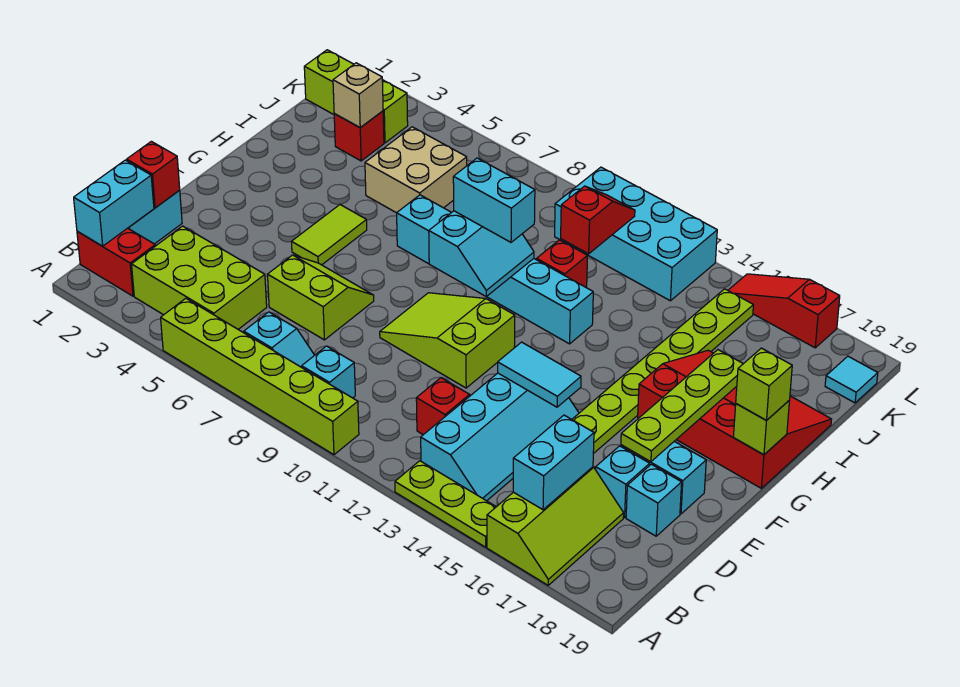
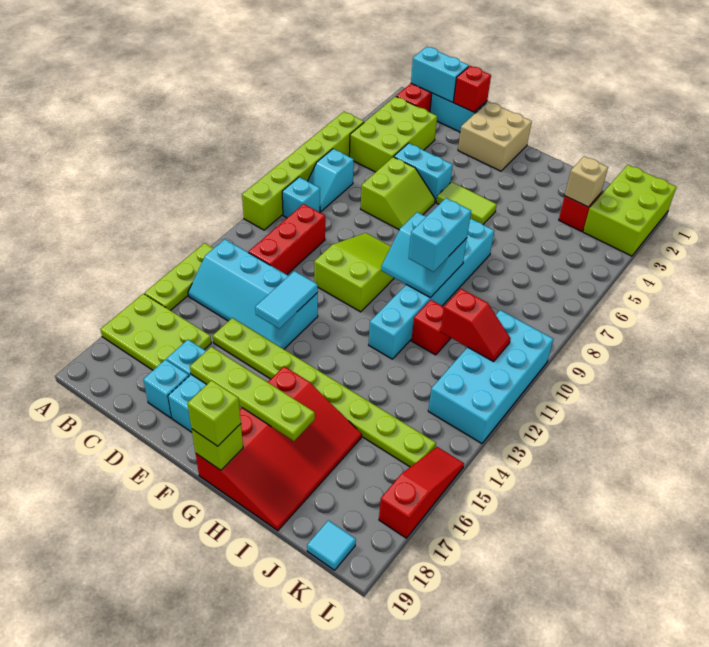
lime slope A16:C17 level 1 top 16 -> lime plate A16:C17 level 1
cyan brick B16:C16 level 2 -> cyan brick D5:E5 level 1
red brick C12 level 1 -> red brick C10:C12 level 1
tan brick I5:J6 level 1 -> tan brick E1:F2 level 1
lime brick K1:K3 level 1 -> lime brick K1:L3 level 1

